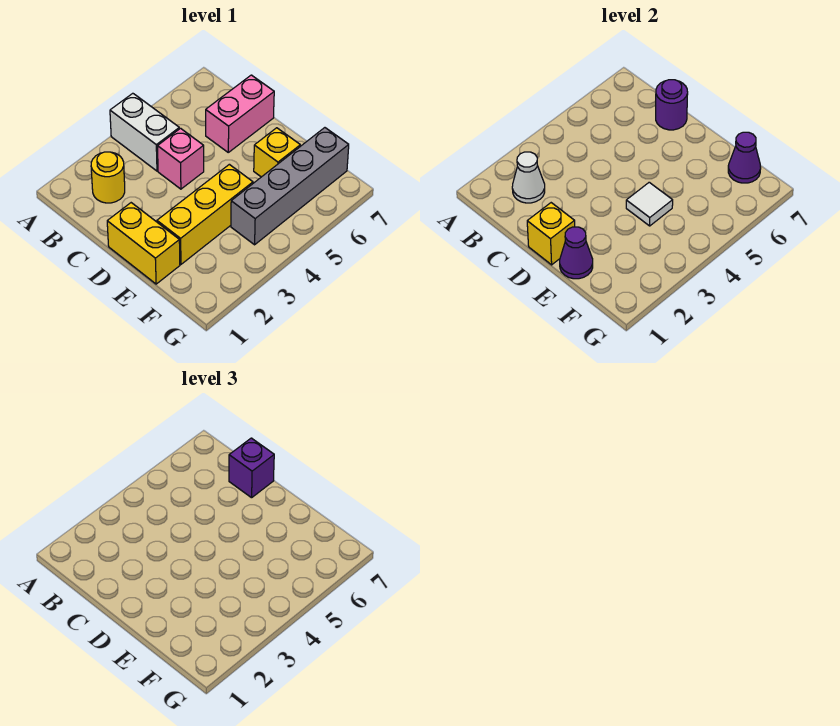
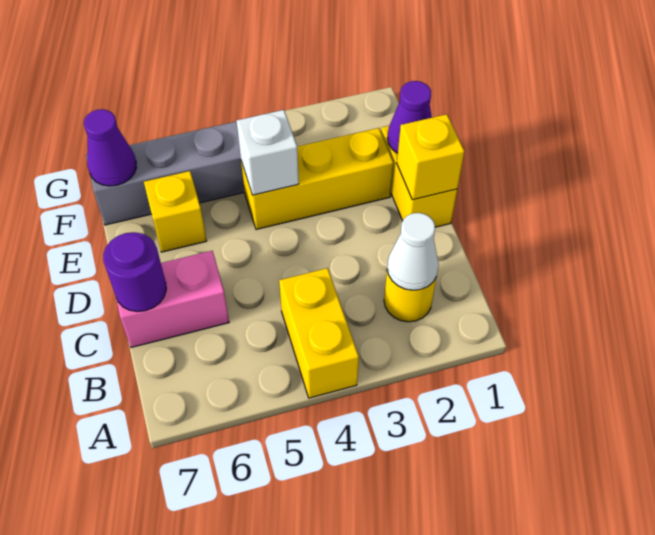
white brick A4:B4 level 1 -> yellow brick A4:B4 level 1
pink brick C4 level 1 -> none
purple brick C7 level 3 -> none
white tile E4 level 2 -> white brick E4 level 2

